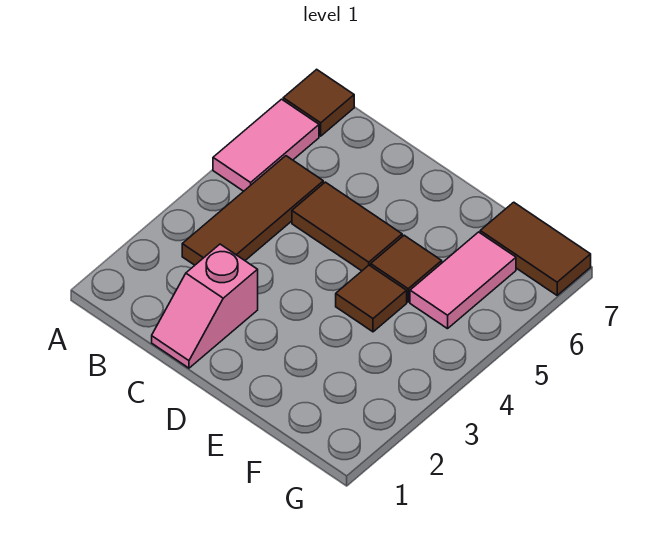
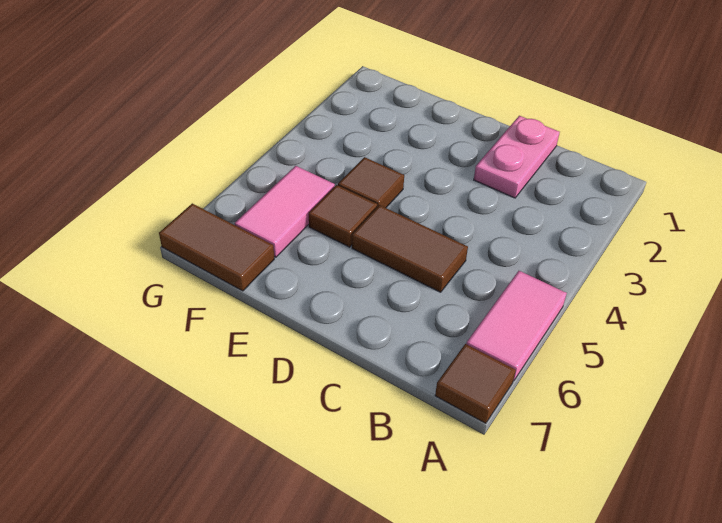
brown tile B3:B5 level 1 -> none
pink slope C1:C2 level 1 top 2 -> pink plate C1:C2 level 1

